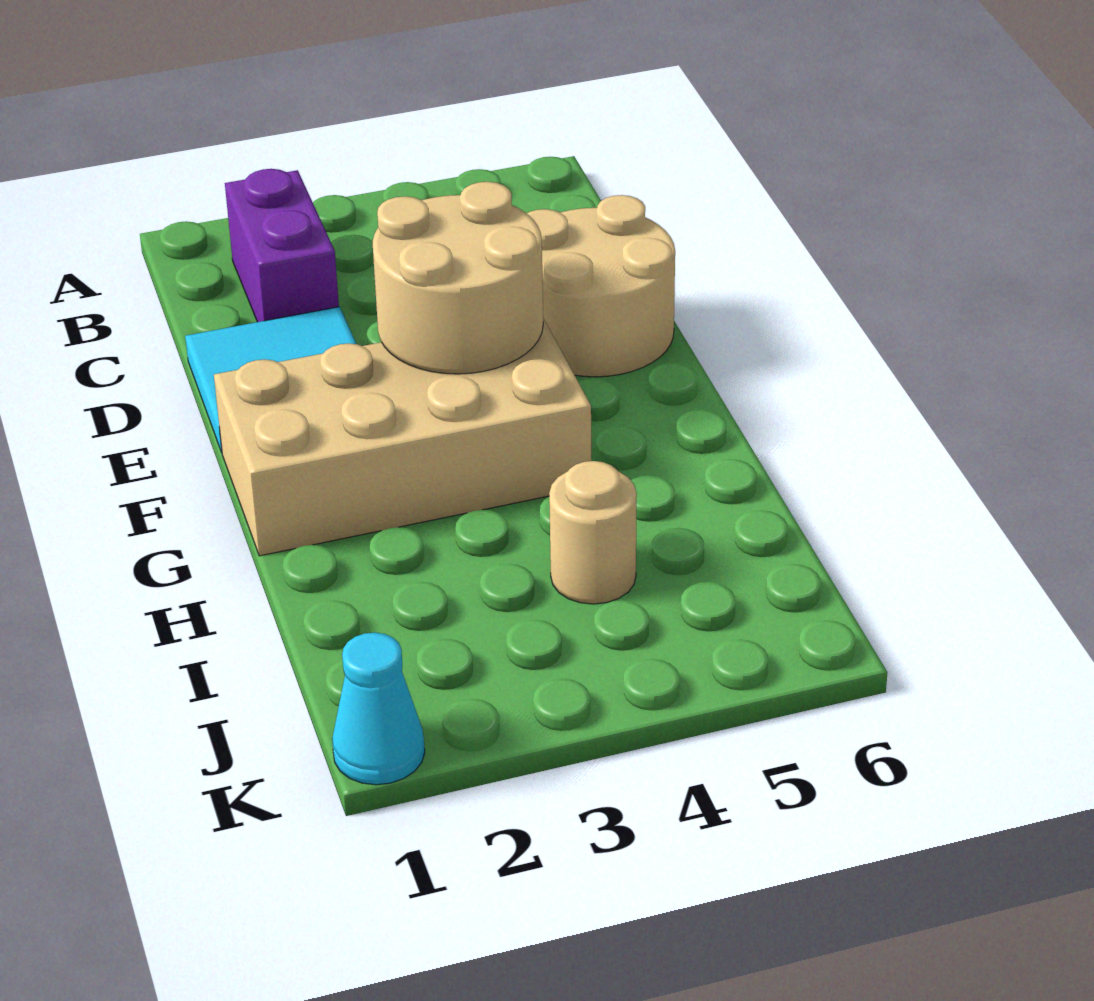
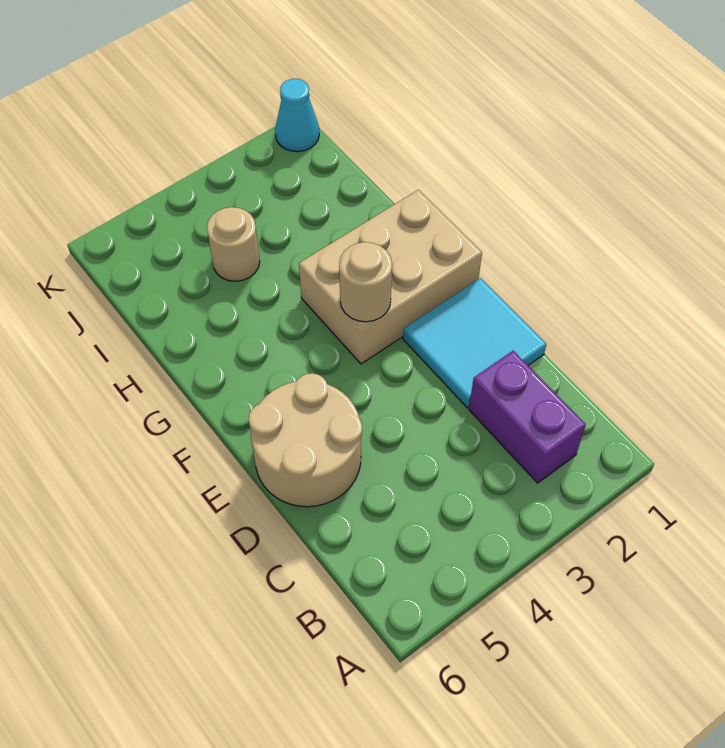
tan round brick E3:F4 level 2 -> tan round brick F3 level 2
tan brick F1:G4 level 1 -> tan brick F1:G3 level 1

